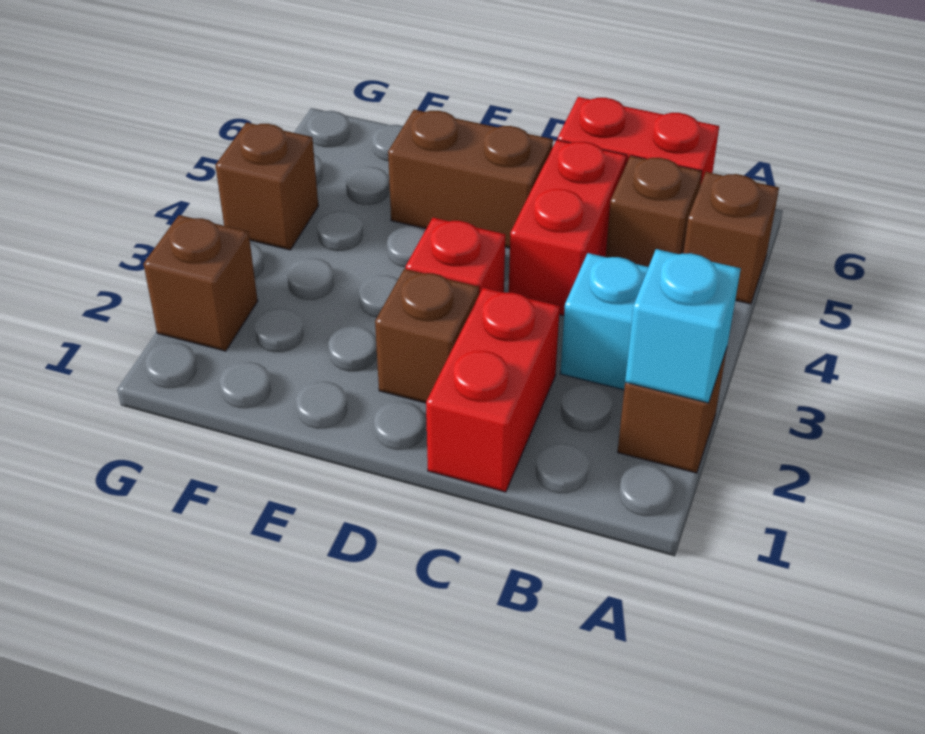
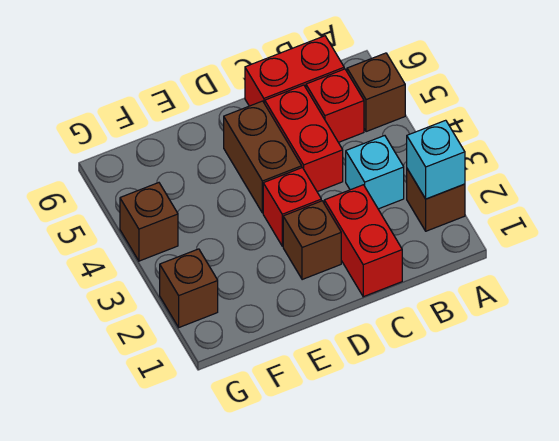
brown brick B5 level 1 -> red brick B5 level 1
brown brick D5:E5 level 1 -> brown brick D4:D5 level 1

